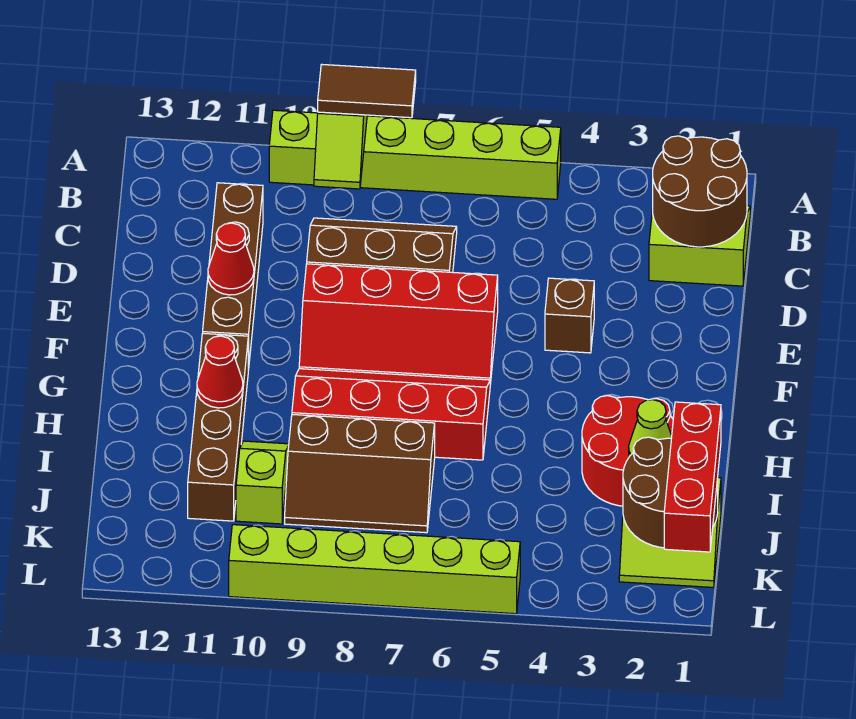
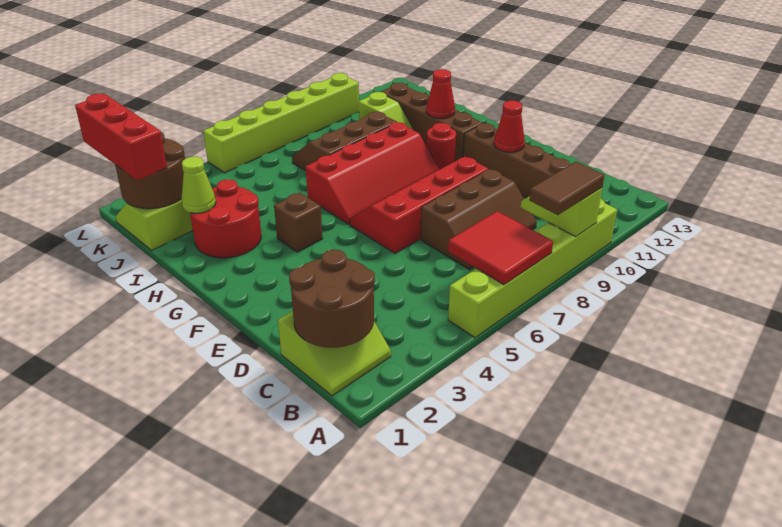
none -> red tile A6:B7 level 2
brown brick E4 level 1 -> brown brick G4 level 1
none -> red round brick G10 level 1

